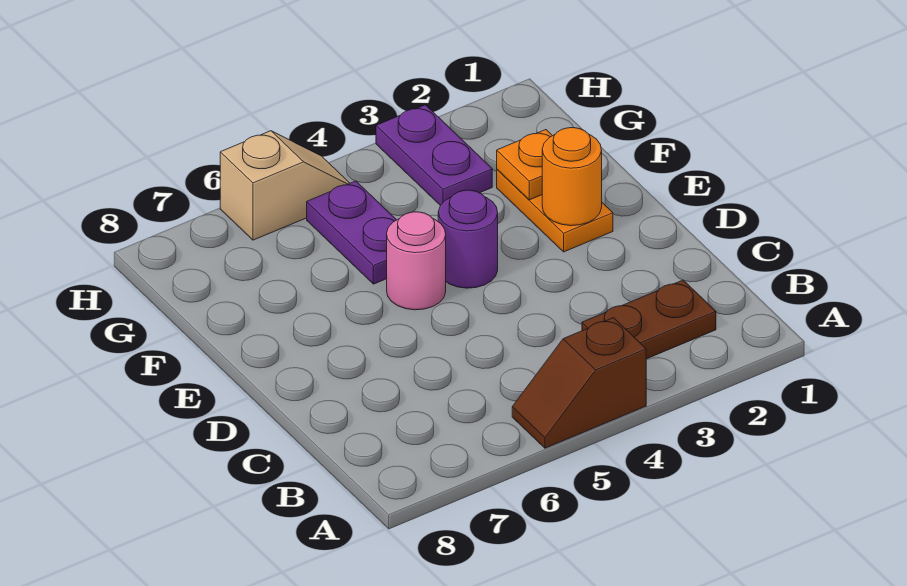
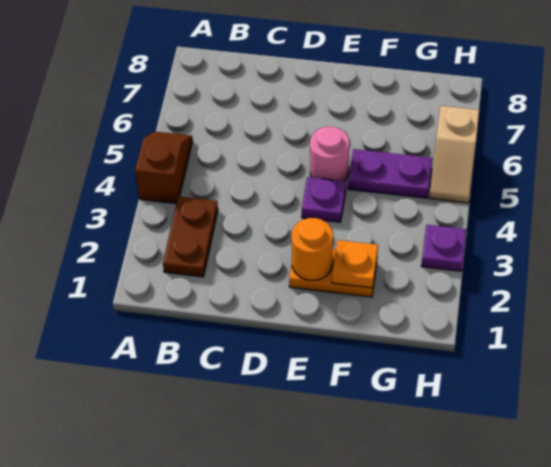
purple round brick E4 level 1 -> purple plate E4 level 1
purple plate G3:H3 level 1 -> purple plate H3 level 1

